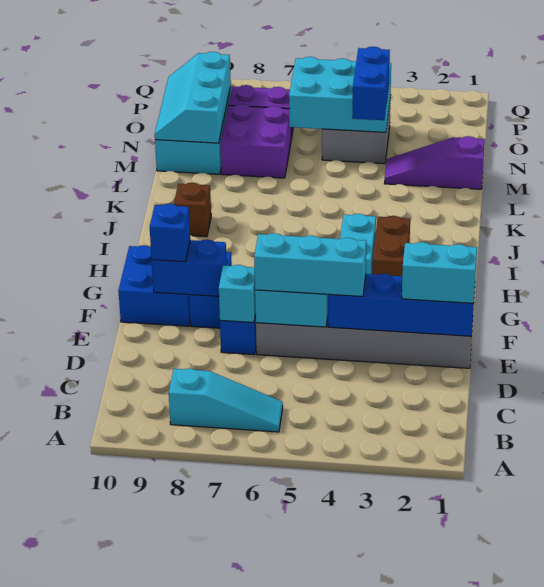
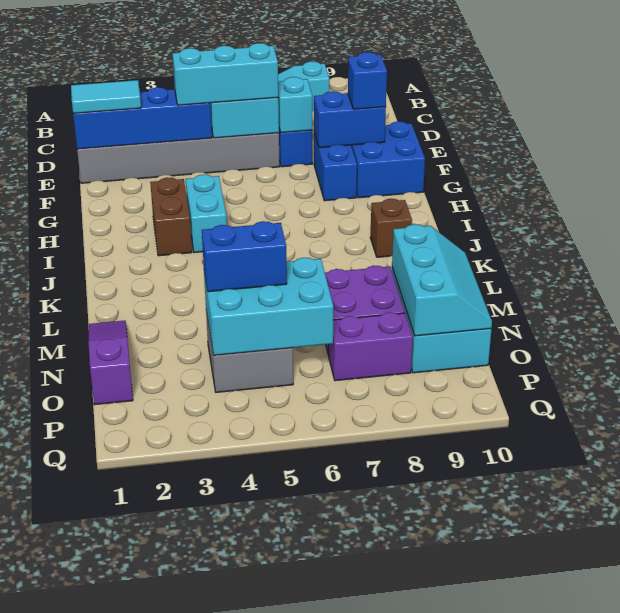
cyan brick E1:E2 level 3 -> cyan tile E1:E2 level 3
purple slope M1:M3 level 1 top 1 -> purple slope M1:O1 level 1 top O
blue brick M4:N4 level 3 -> blue brick N4:N5 level 3

